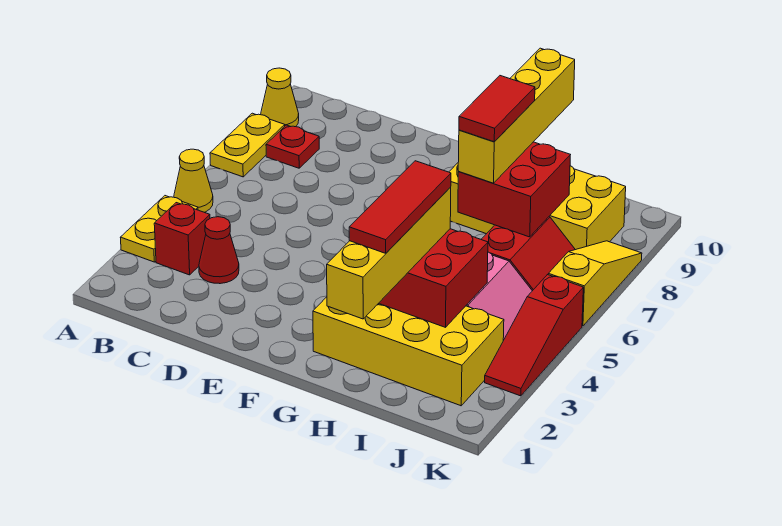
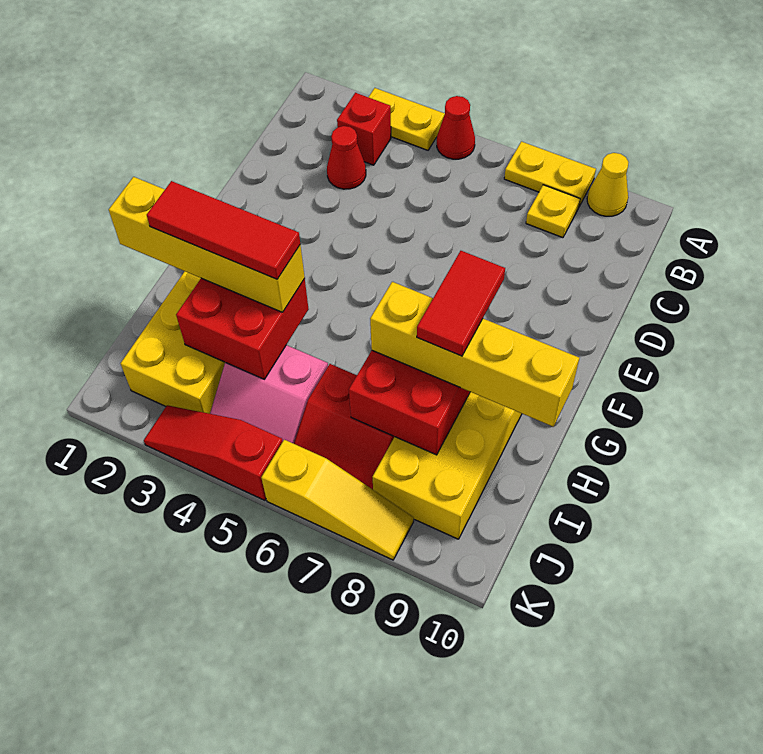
yellow cone A5 level 1 -> red cone A5 level 1
red plate B8 level 1 -> yellow plate B8 level 1
red tile H7:H8 level 4 -> red tile G8:H8 level 4

